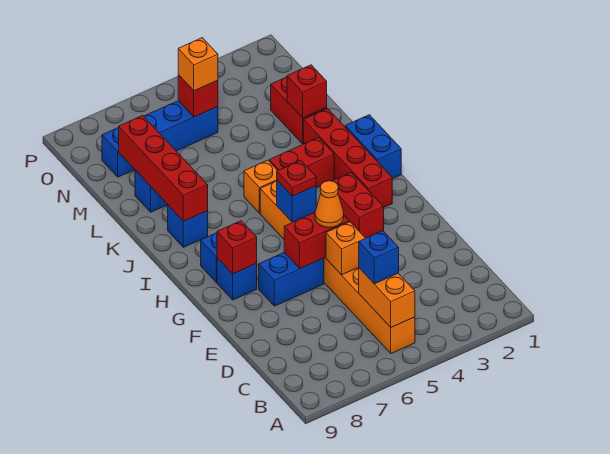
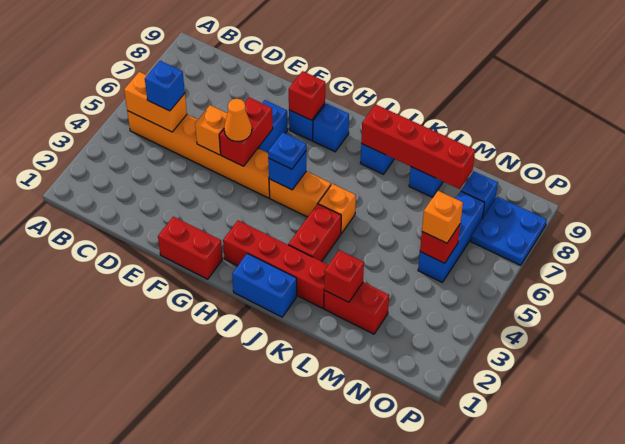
red brick G3:H3 level 1 -> red brick F1:G1 level 1
red plate H5 level 3 -> blue plate H5 level 3
none -> blue plate O7:P8 level 1

